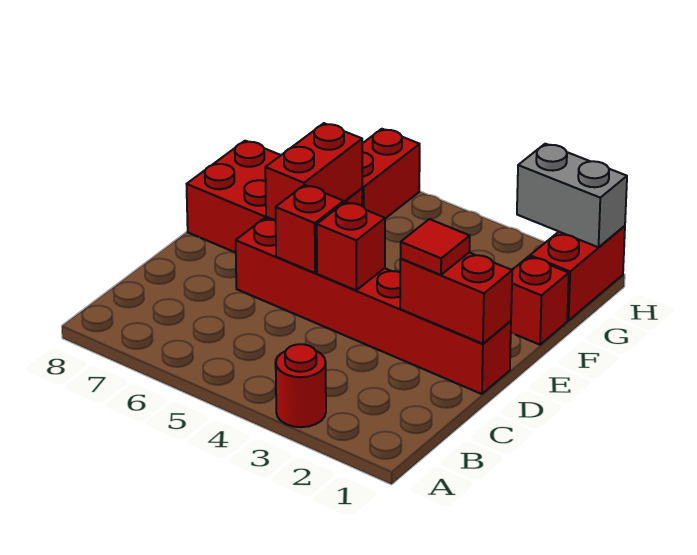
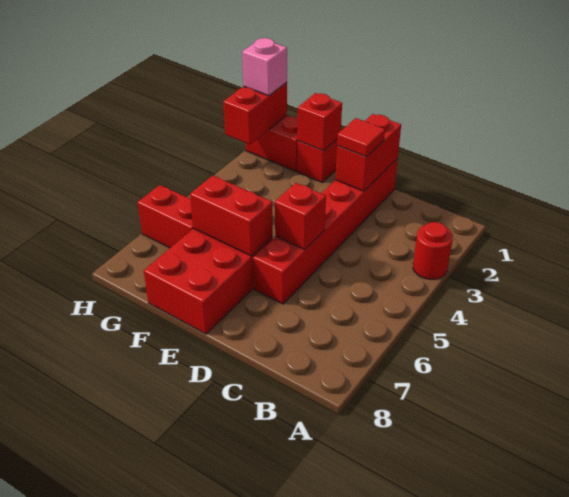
red brick D4 level 2 -> red brick F1 level 2
grey brick H1:H2 level 2 -> red brick H1:H2 level 2
none -> pink brick H1 level 3

